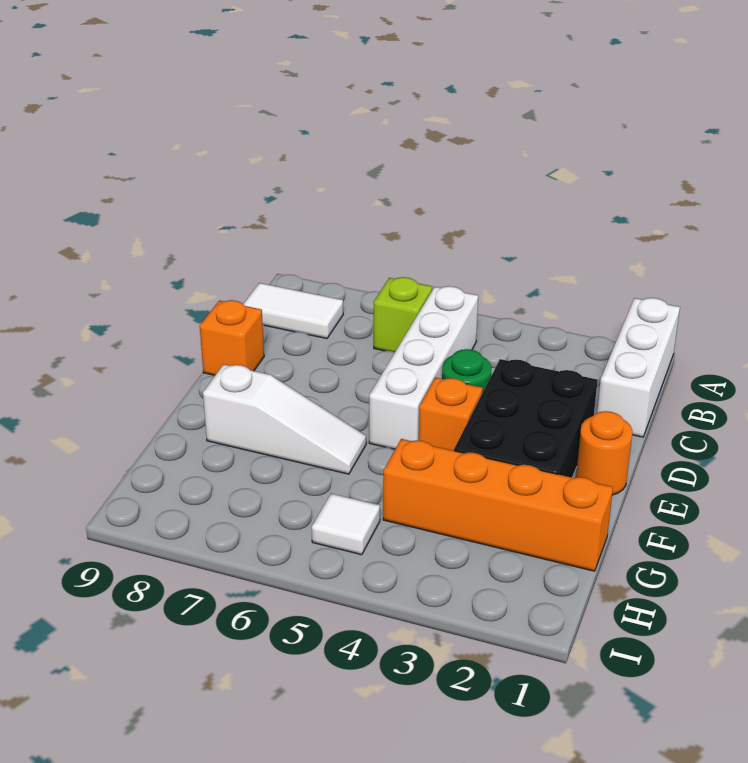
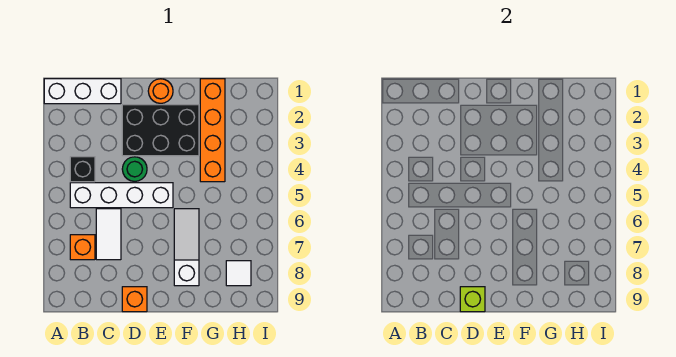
none -> black brick B4 level 1
lime brick B6 level 1 -> lime brick D9 level 2
white tile B8:B9 level 1 -> white tile C6:C7 level 1
orange brick E4 level 1 -> orange brick B7 level 1
white tile H5 level 1 -> white tile H8 level 1

